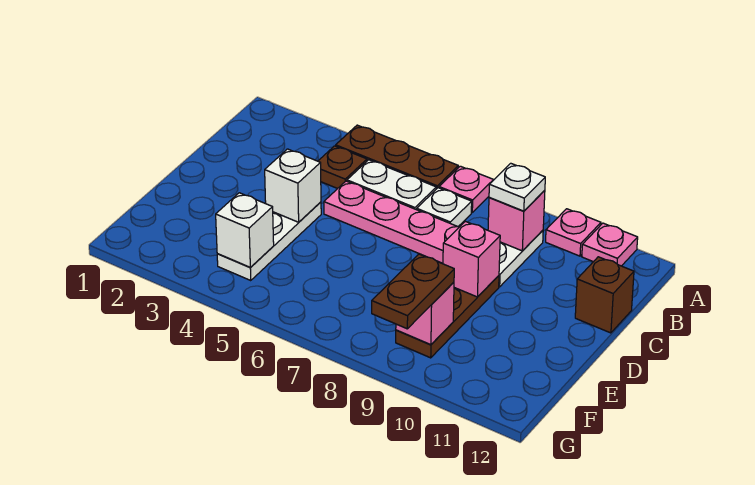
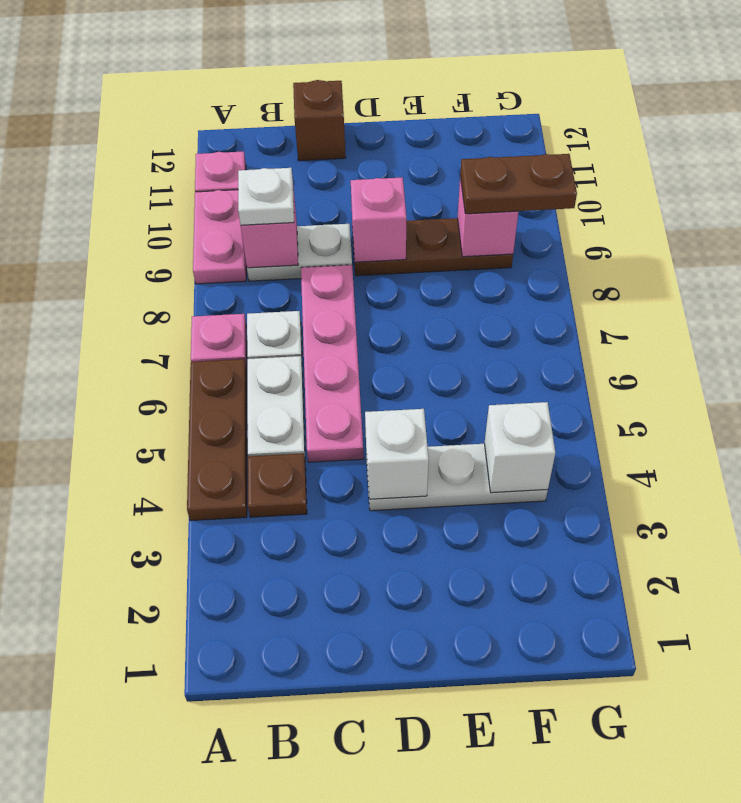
pink plate A10 level 1 -> pink plate A9:A10 level 1

